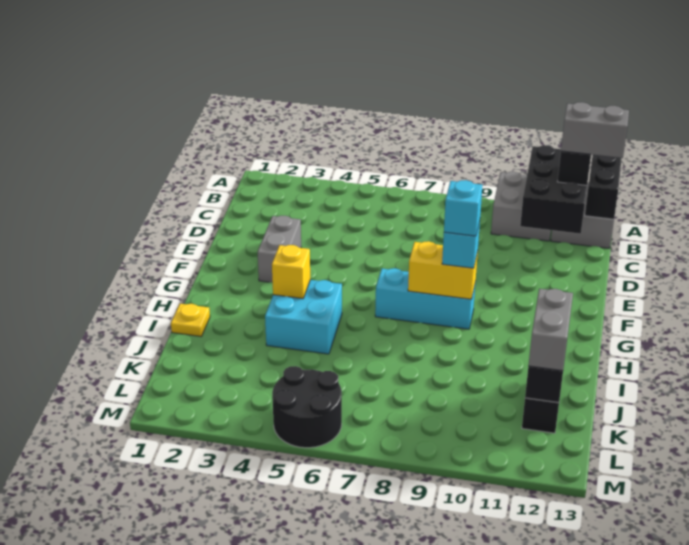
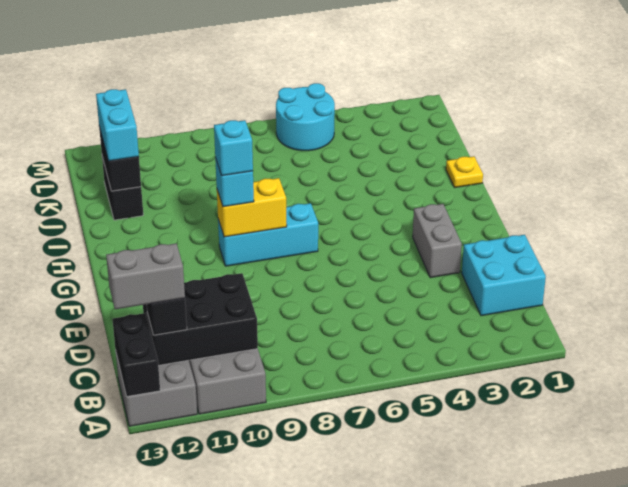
black brick A11:C12 level 2 -> black brick B10:C12 level 2
cyan brick H4:I5 level 1 -> cyan brick C1:D2 level 1
yellow brick H4 level 2 -> none
grey brick J12:K12 level 3 -> cyan brick J12:K12 level 3
black round brick L5:M6 level 1 -> cyan round brick L5:M6 level 1

